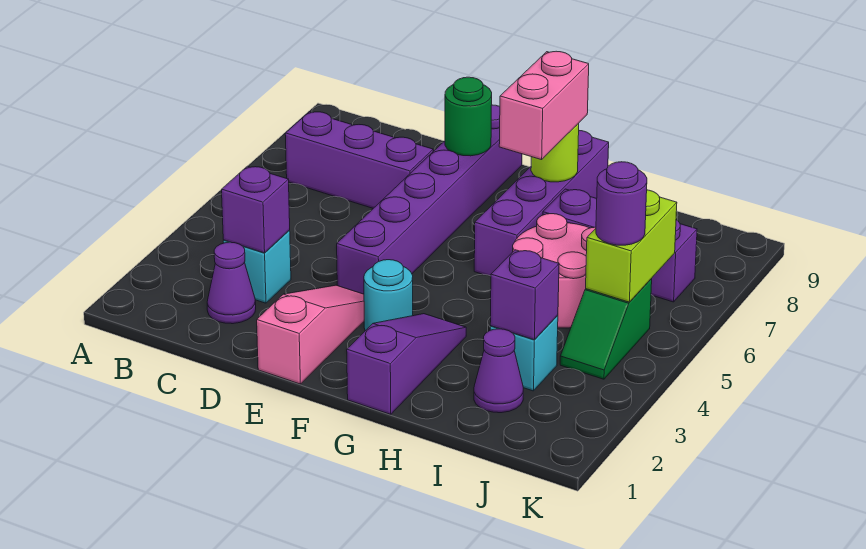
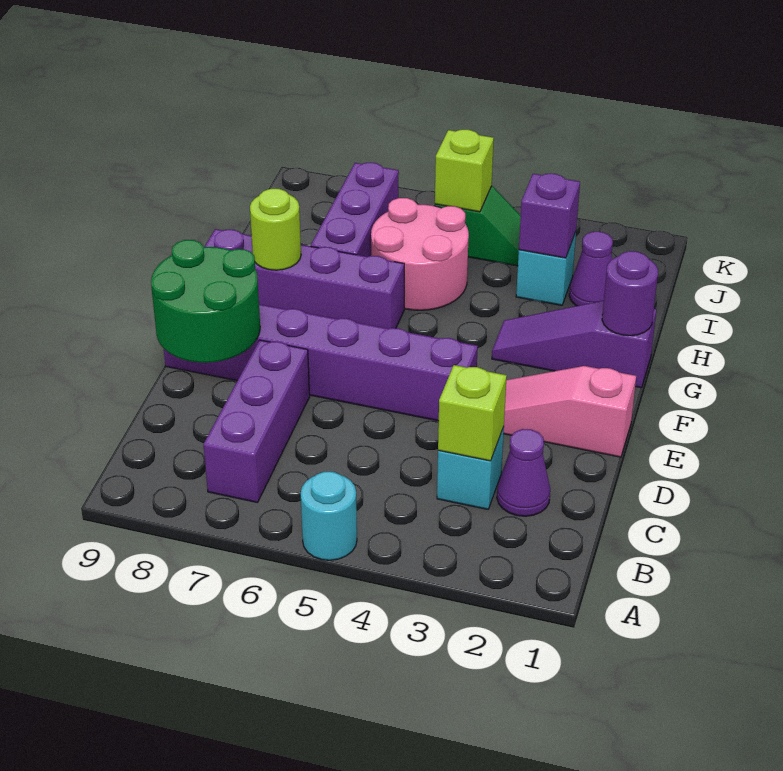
purple brick C3 level 2 -> lime brick C3 level 2
green round brick E8 level 2 -> green round brick D8:E9 level 2
cyan round brick F3 level 1 -> cyan round brick A5 level 1
pink brick G7:G8 level 3 -> none
lime brick J5:J6 level 2 -> lime brick J5 level 2
purple round brick J5 level 3 -> purple round brick G1 level 2

